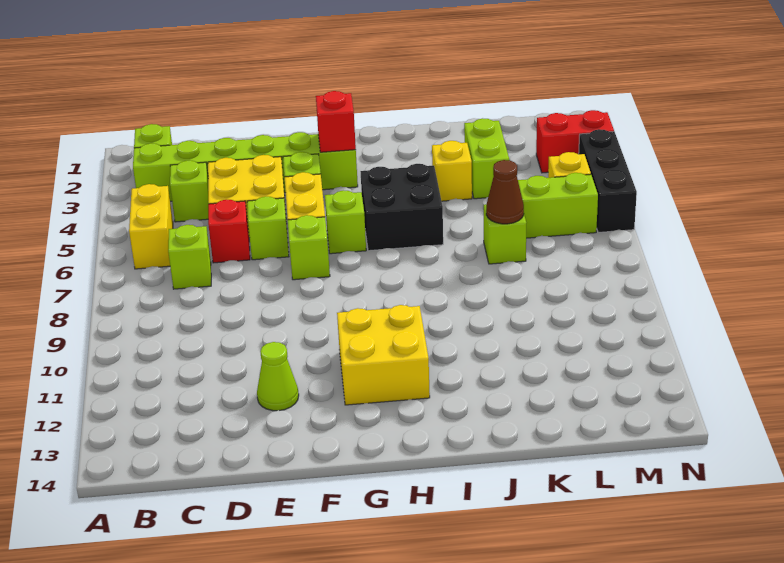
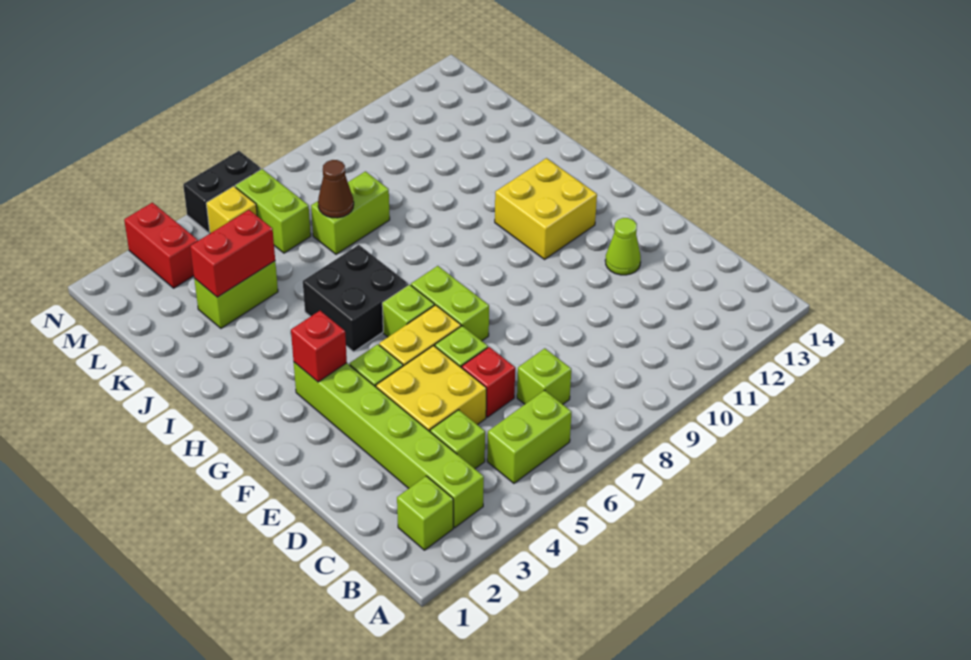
yellow brick B5:B6 level 1 -> lime brick B5:B6 level 1
lime brick F7 level 1 -> lime brick F7:G7 level 1
yellow brick J4 level 1 -> none
none -> red brick K3:K4 level 2
lime brick K7 level 1 -> lime brick K7:K8 level 1
black brick N4:N6 level 1 -> black brick N5:N6 level 1

